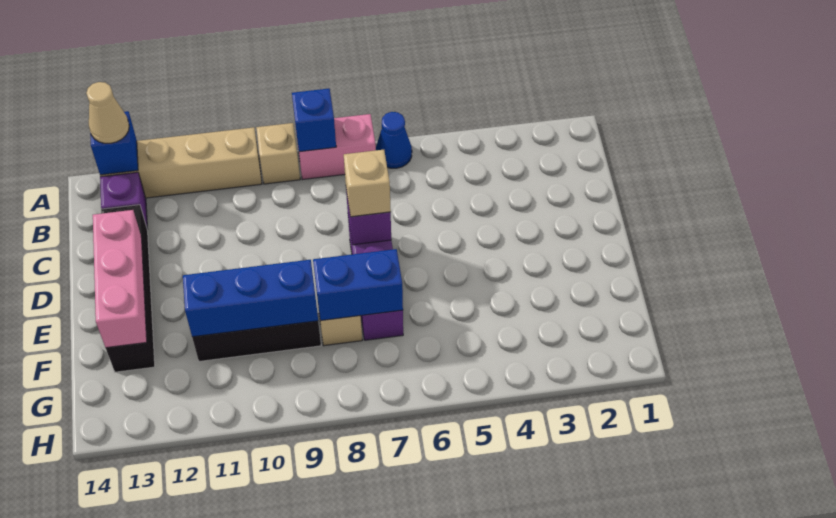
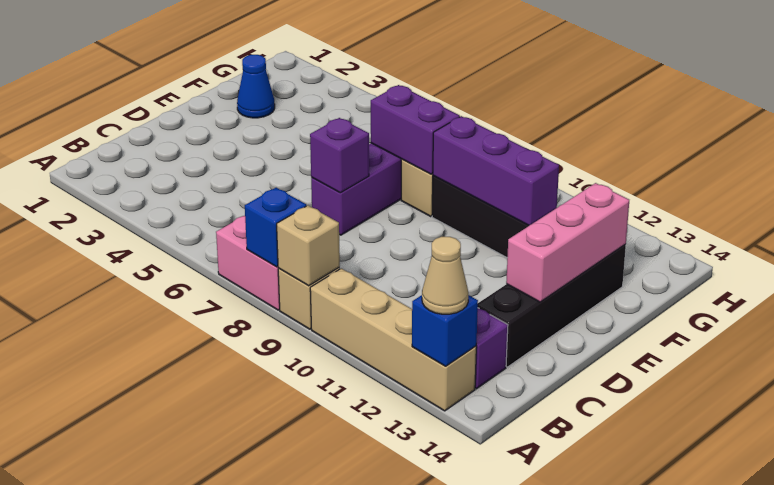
blue cone A6 level 1 -> blue cone F2 level 1
tan brick D7 level 3 -> tan brick A9 level 2
blue brick F7:F8 level 2 -> purple brick F7:F8 level 2
blue brick F9:F11 level 2 -> purple brick F9:F11 level 2

